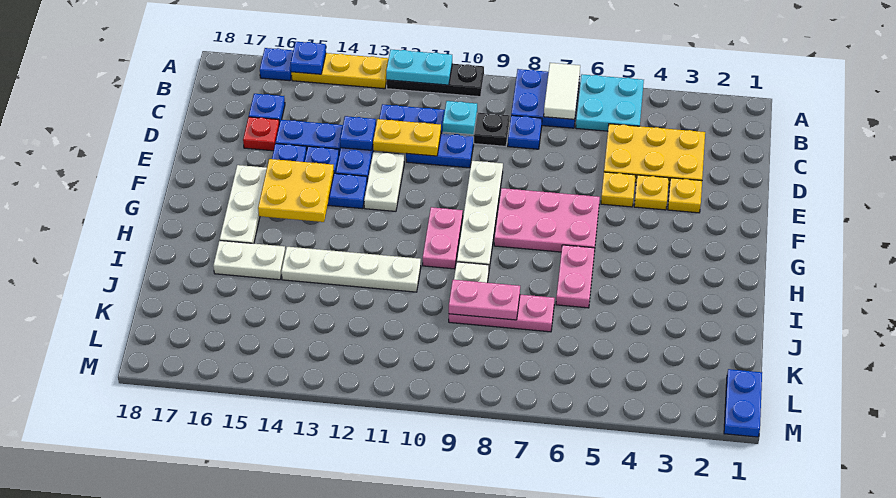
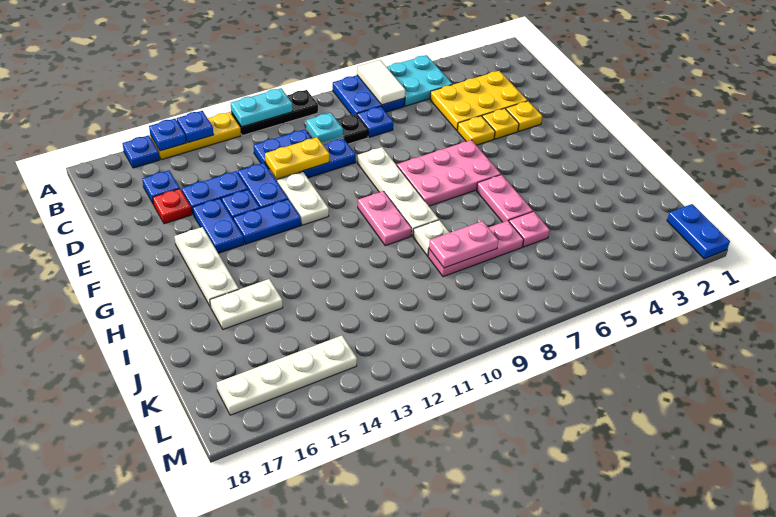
blue plate D13 level 2 -> blue plate A14 level 2
yellow plate F14:G15 level 2 -> none
white plate I11:I14 level 1 -> white plate L14:L17 level 1
none -> pink plate J6 level 1

